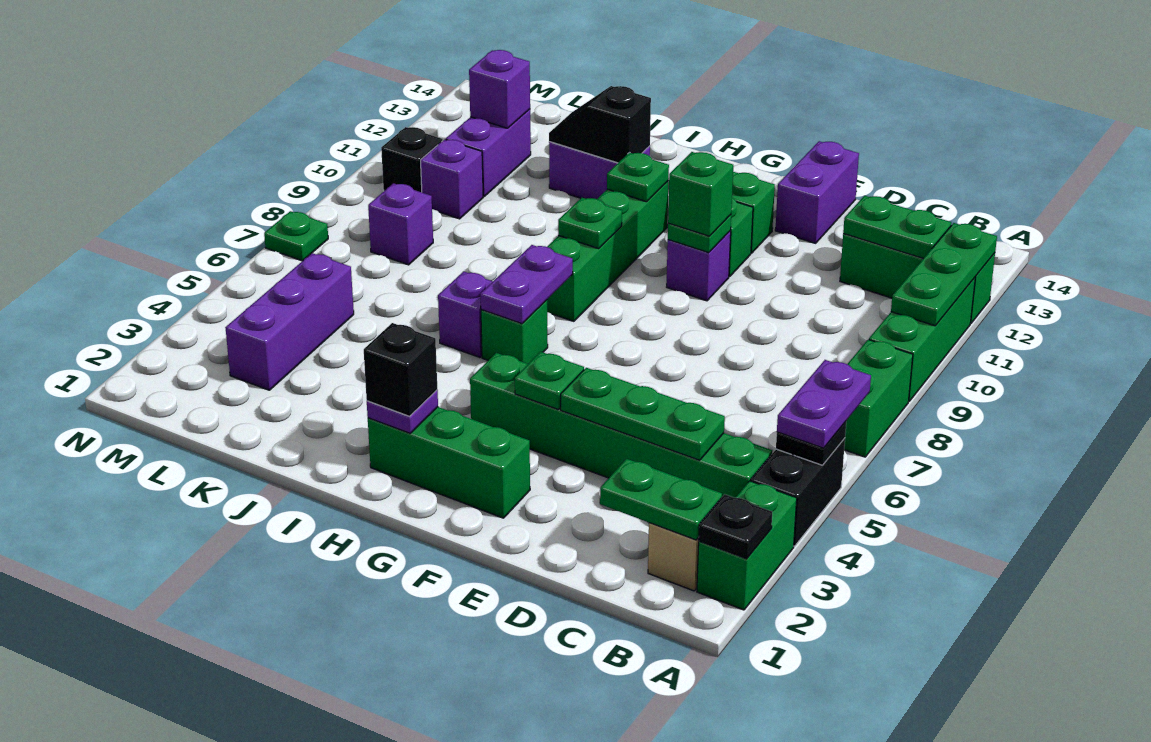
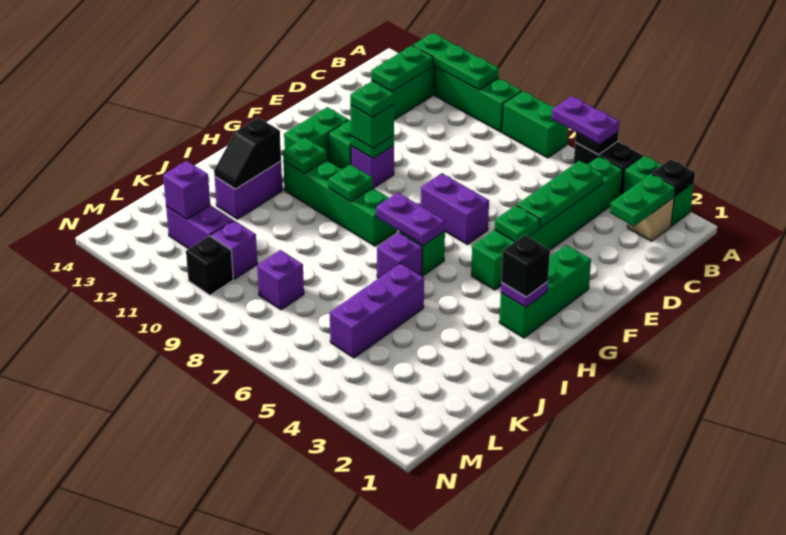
purple brick E13:E14 level 1 -> purple brick F6:F7 level 1
purple brick L3:L5 level 1 -> purple brick J5:L5 level 1
green plate N7 level 1 -> green plate F10 level 4

